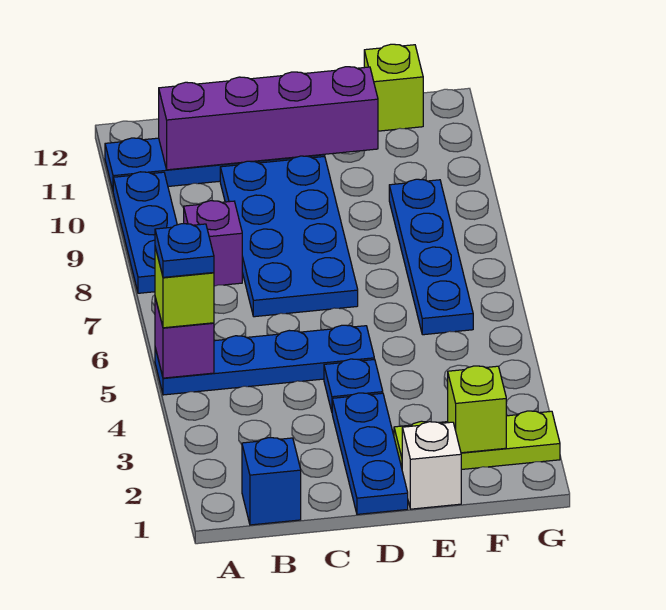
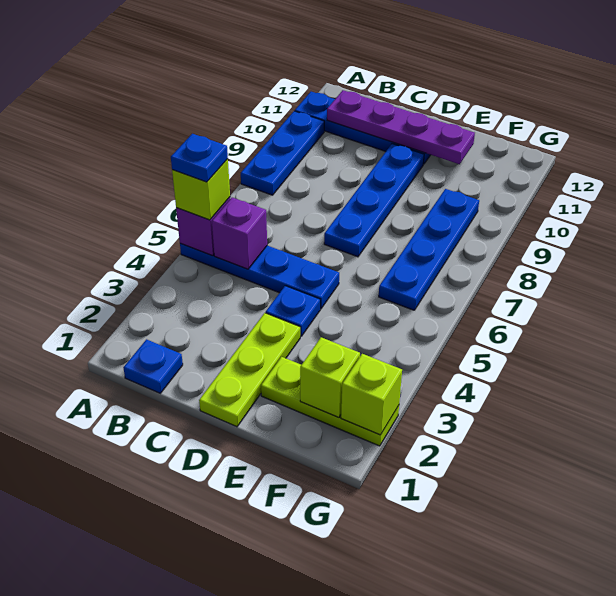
blue brick B1 level 1 -> blue plate B1 level 1
purple brick B8 level 1 -> purple brick B5 level 2
purple brick B11:E11 level 2 -> purple plate B11:E11 level 2
blue plate C7:D10 level 1 -> blue plate D7:D10 level 1
blue plate D1:D3 level 1 -> lime plate D1:D3 level 1
white brick E1 level 1 -> none
lime brick F12 level 1 -> lime brick G2 level 2

